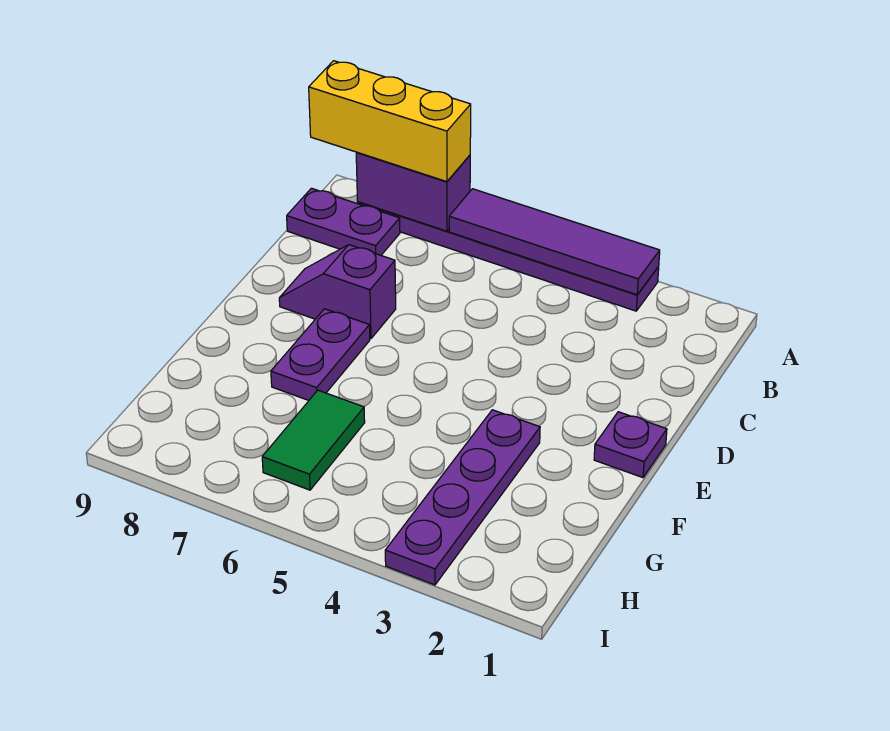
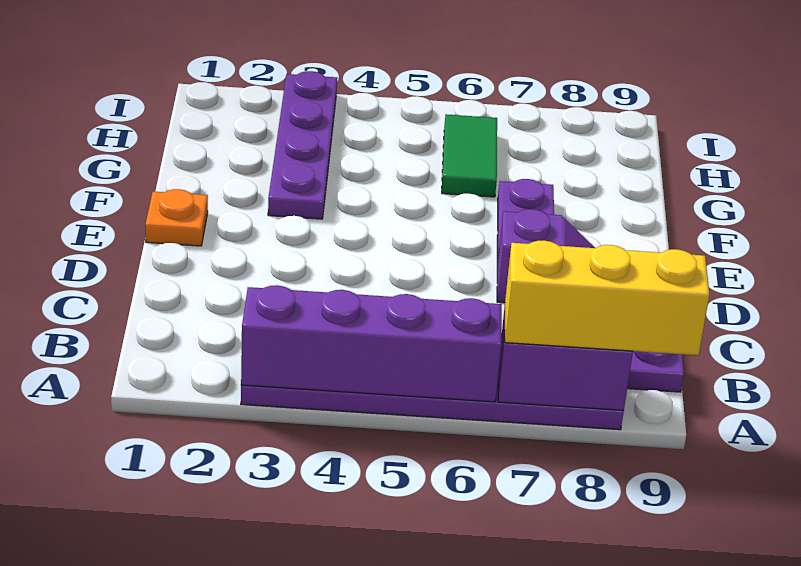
purple tile A3:A6 level 2 -> purple brick A3:A6 level 2
purple plate E1 level 1 -> orange plate E1 level 1

